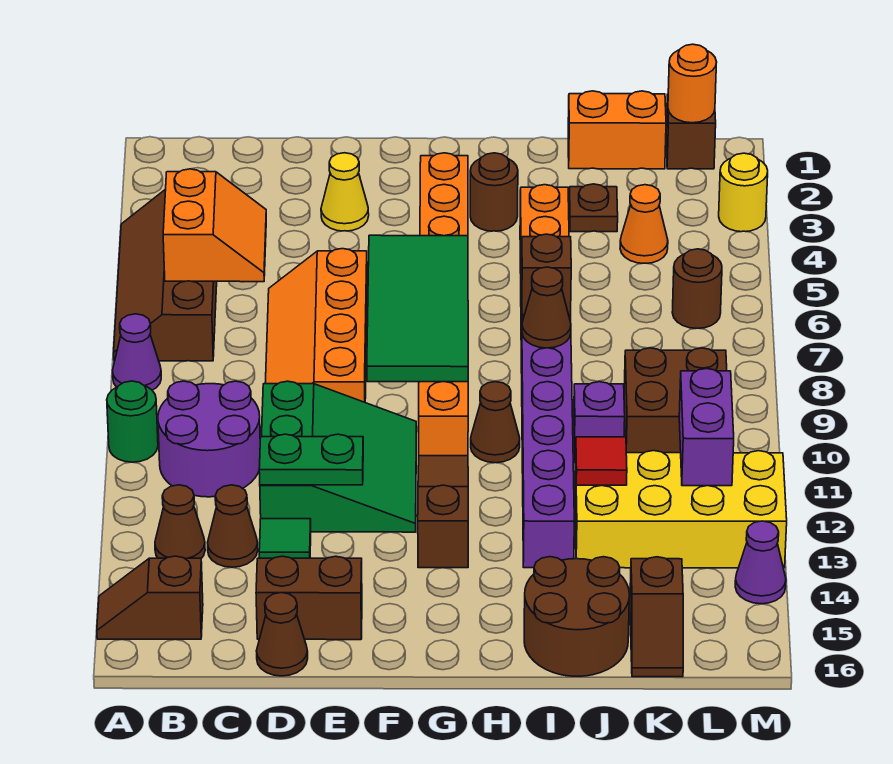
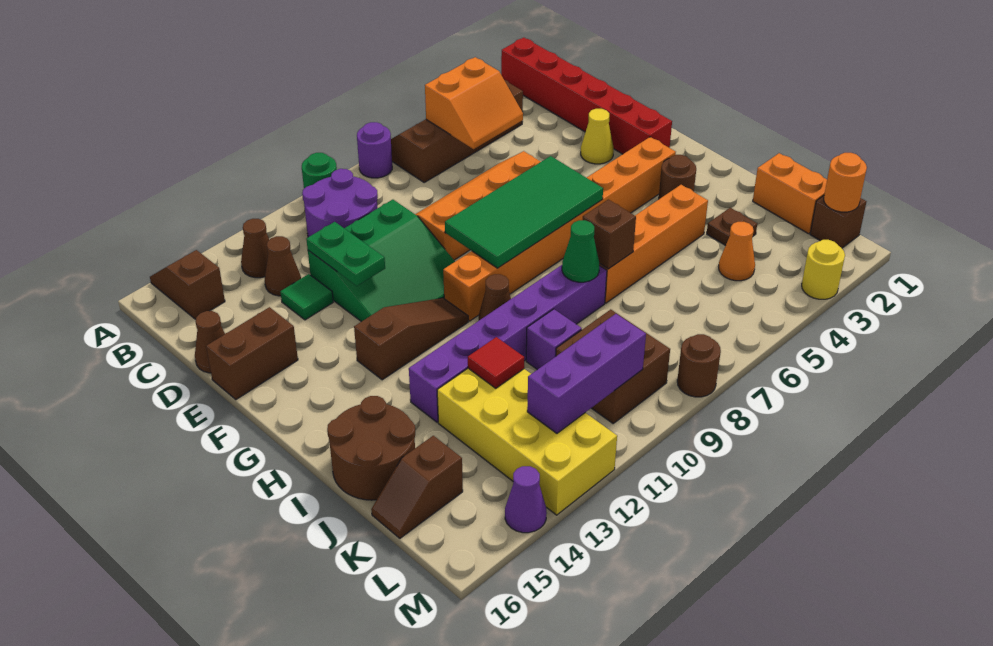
none -> red brick A2:F2 level 1
purple cone A8 level 1 -> purple round brick A8 level 1
brown brick D15:E15 level 1 -> brown brick E15:E16 level 1
brown cone I8 level 2 -> green cone I8 level 2
brown round brick L6 level 1 -> brown round brick M8 level 1
purple brick L11:L12 level 2 -> purple brick L10:L12 level 2

